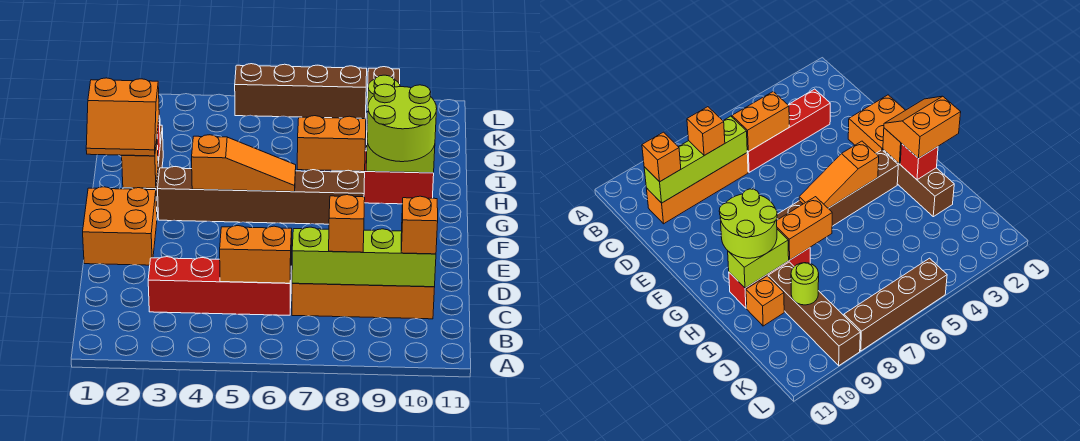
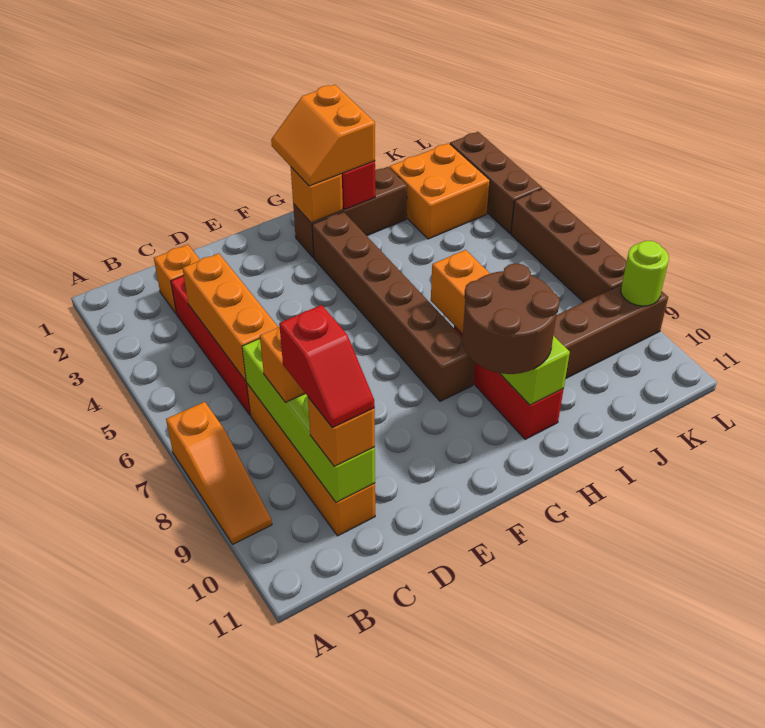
orange brick C5:C6 level 2 -> orange brick C4:C6 level 2
none -> red slope C9:C10 level 4 top 9
orange brick E1:F2 level 1 -> orange brick J2:K3 level 1
orange slope G4:G6 level 2 top 4 -> orange slope A7:A9 level 1 top 7
lime round brick G9:H10 level 3 -> brown round brick G9:H10 level 3
orange brick I10 level 1 -> orange brick C2 level 1
lime round brick J9 level 2 -> lime round brick L9 level 2
none -> brown brick L2:L4 level 1

